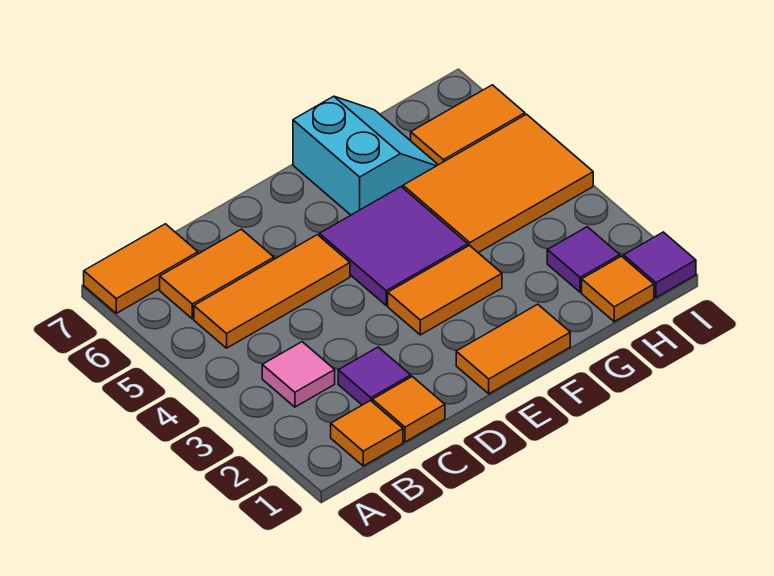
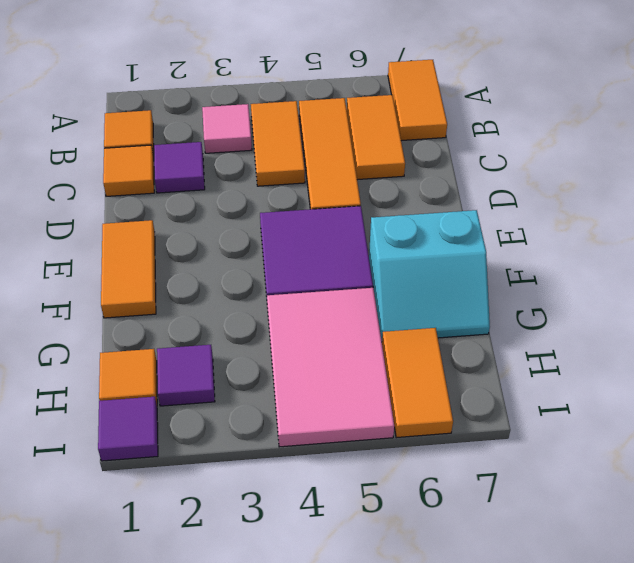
orange tile E3:F3 level 1 -> orange tile B4:C4 level 1
orange tile G4:I5 level 1 -> pink tile G4:I5 level 1

